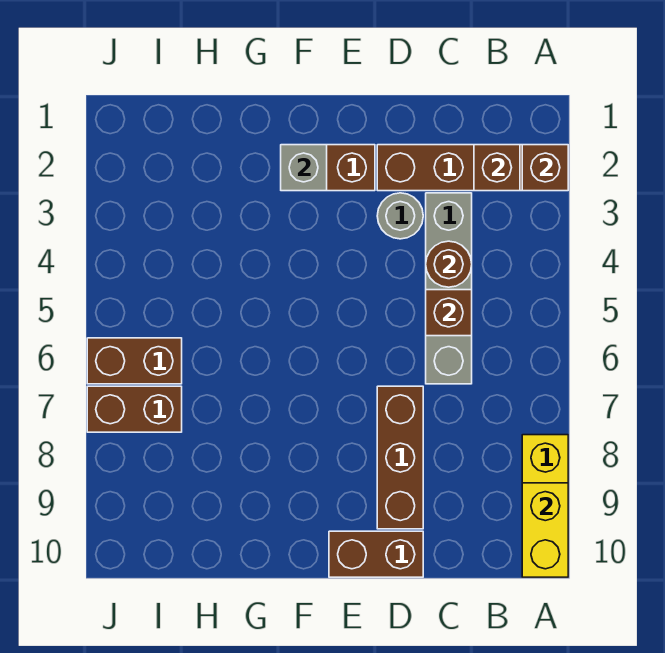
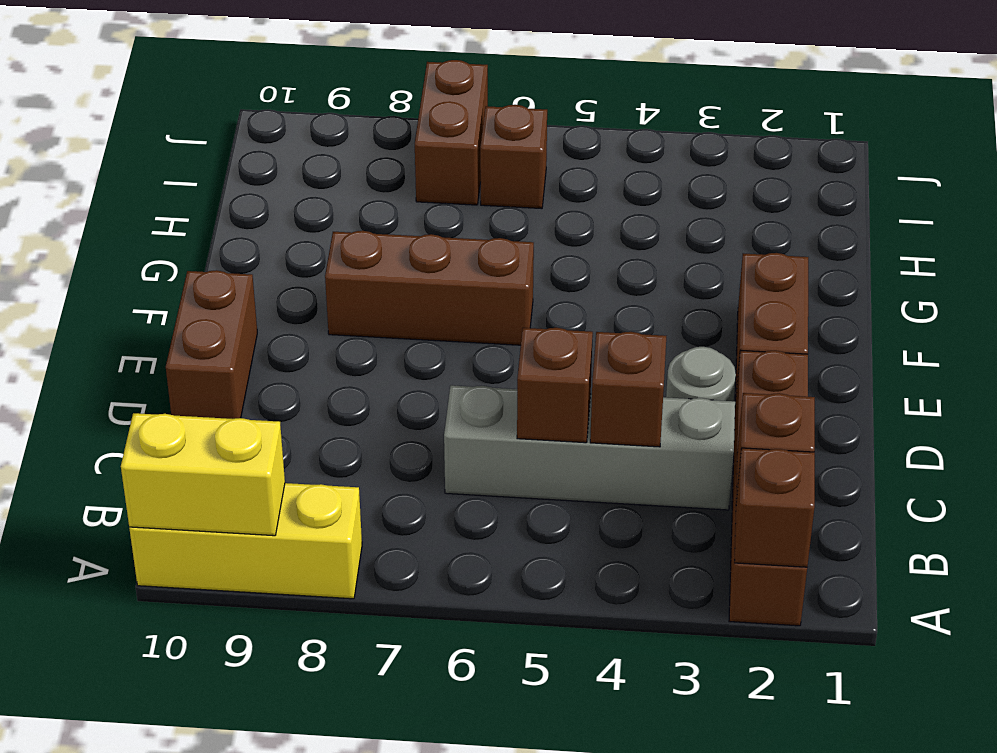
brown round brick C4 level 2 -> brown brick C4 level 2
brown brick D7:D9 level 1 -> brown brick F6:F8 level 1
grey brick F2 level 2 -> none
brown brick I6:J6 level 1 -> brown brick I6 level 1

